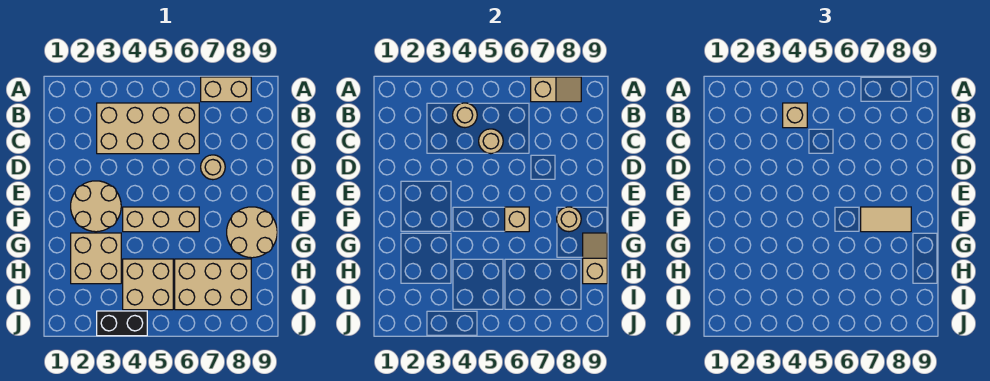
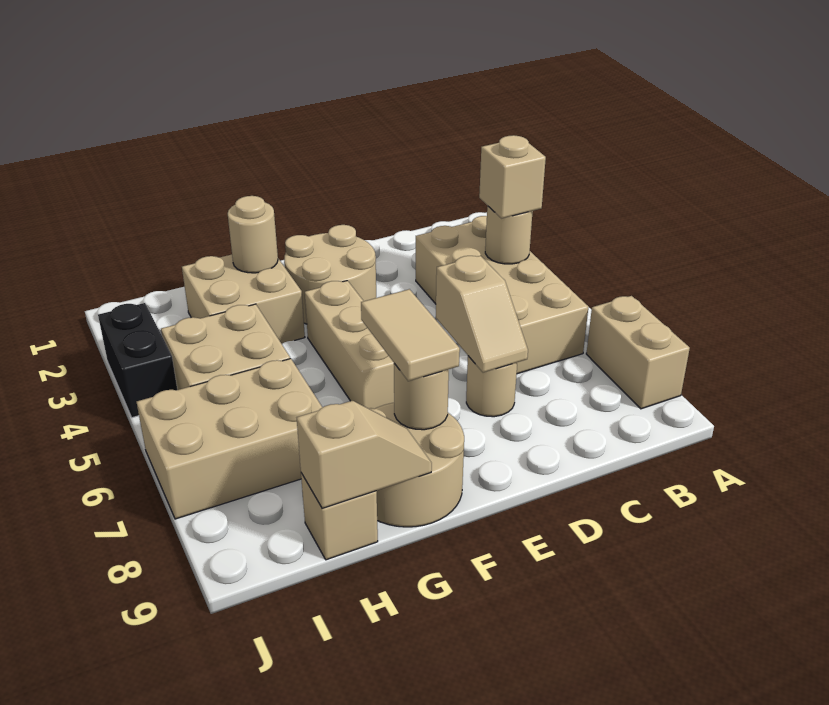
tan slope A7:A8 level 2 top 7 -> tan slope D6:D7 level 2 top 6
tan round brick C5 level 2 -> tan round brick G2 level 2
tan brick F6 level 2 -> tan brick H9 level 1
tan brick H6:I8 level 1 -> tan brick H6:J7 level 1

